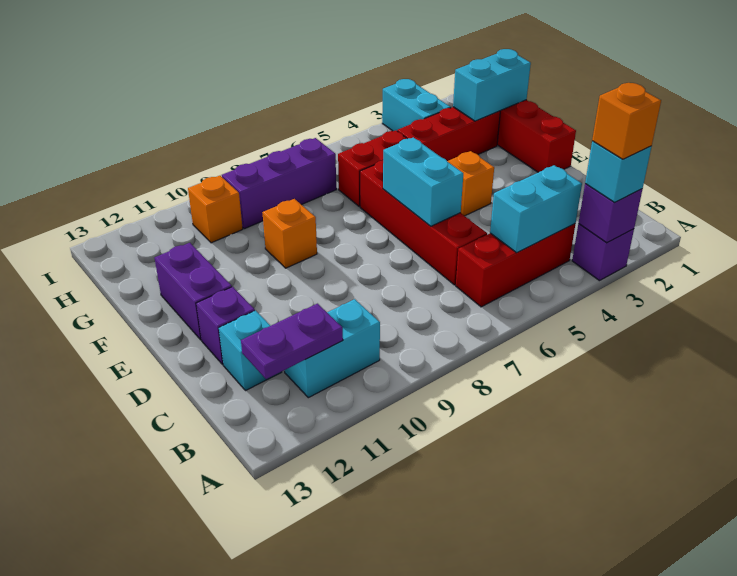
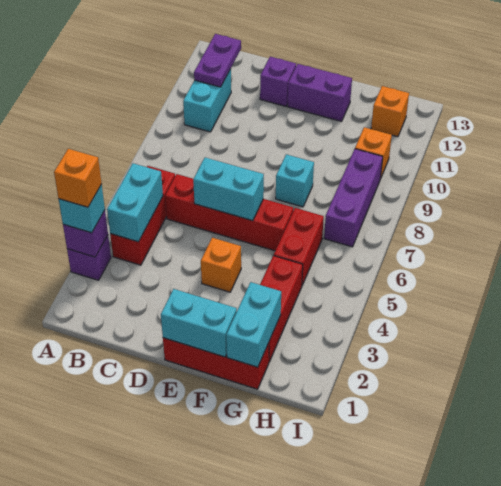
cyan brick C12 level 1 -> cyan brick F8 level 1
orange brick F9 level 1 -> orange brick H12 level 1
cyan brick H3:I3 level 1 -> cyan brick E1:F1 level 2

